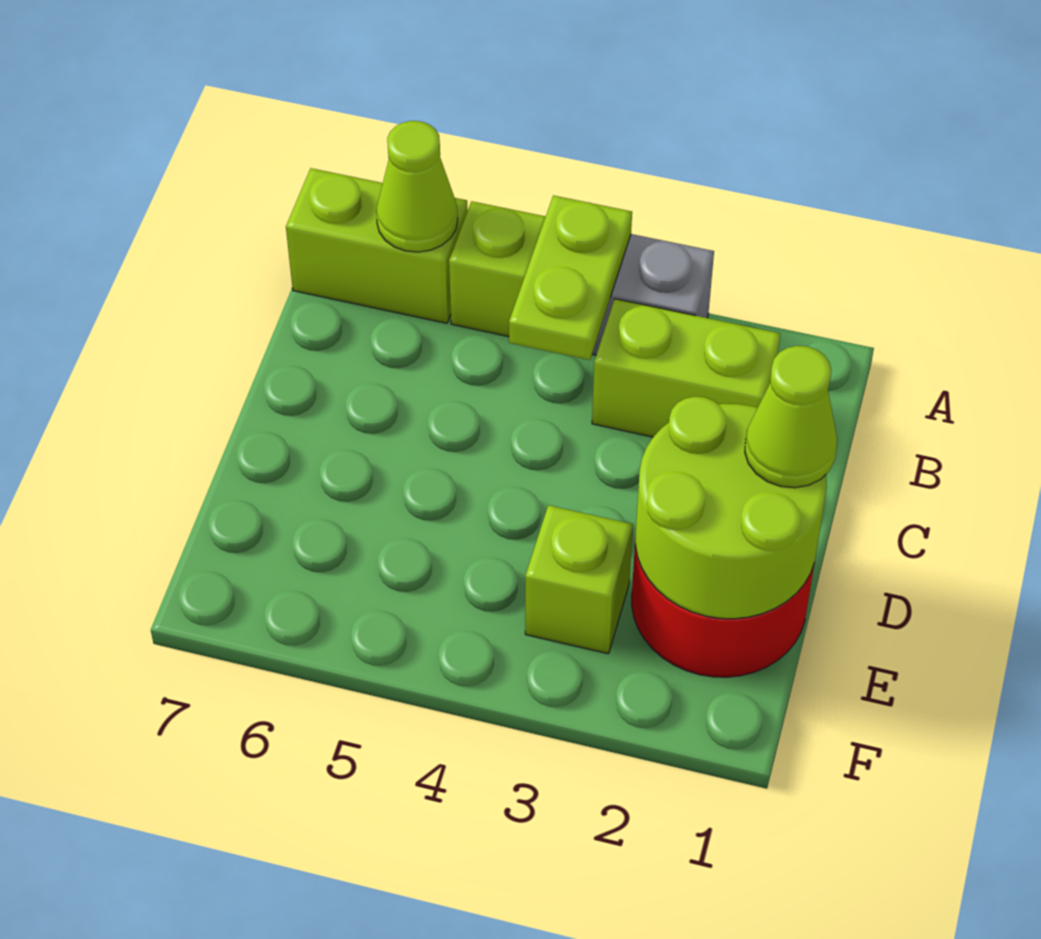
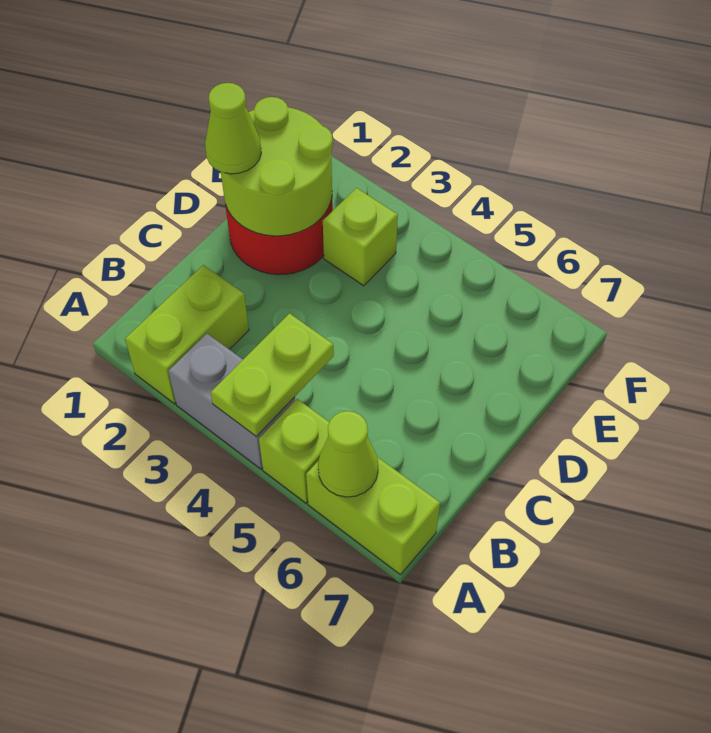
lime brick B2:B3 level 1 -> lime brick A2:B2 level 1

